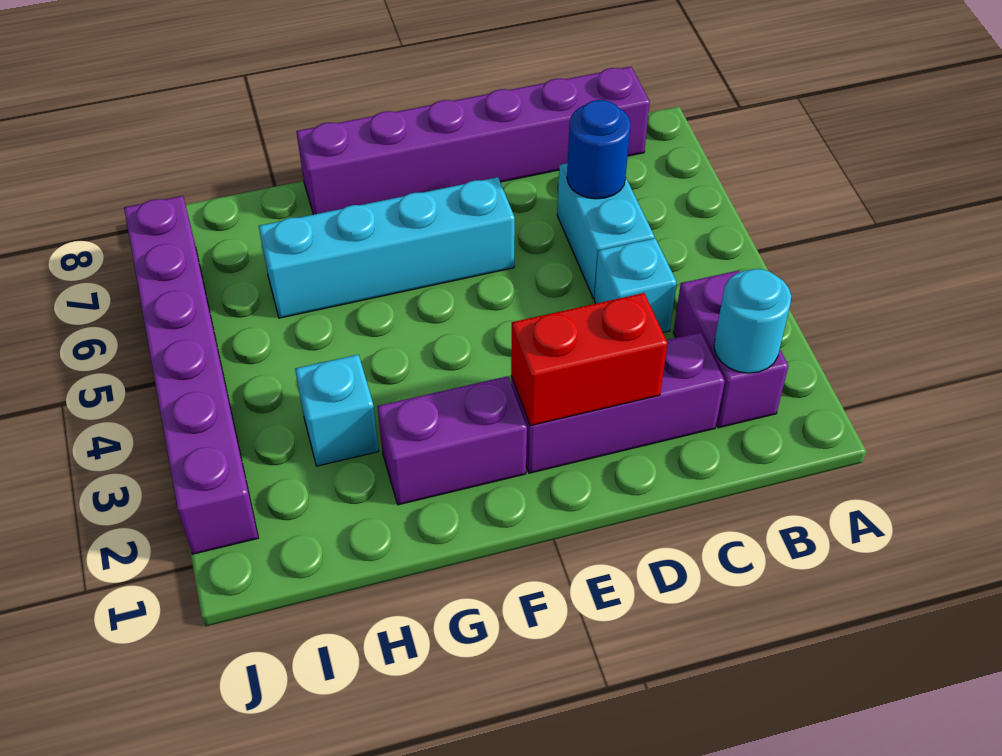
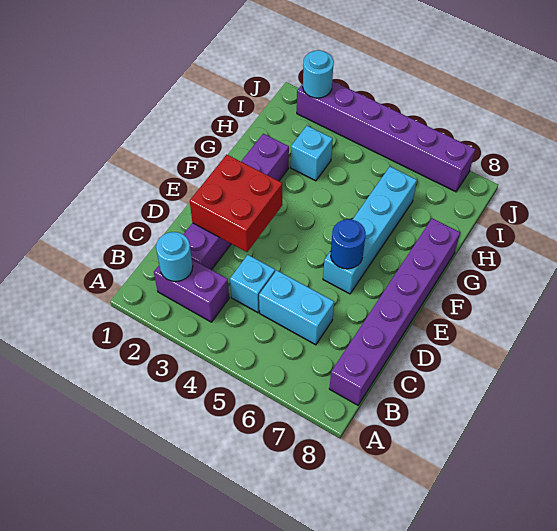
blue round brick C6 level 2 -> blue round brick E6 level 2
red brick D2:E2 level 2 -> red brick D2:E3 level 2
none -> cyan round brick J2 level 2

